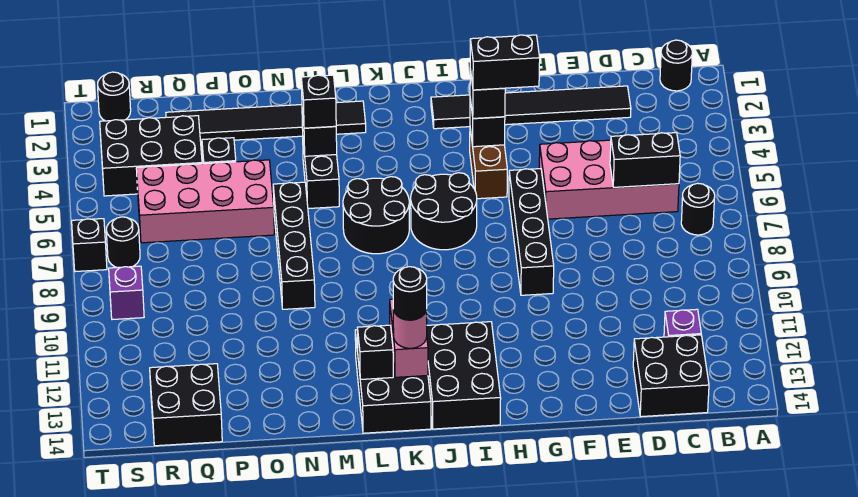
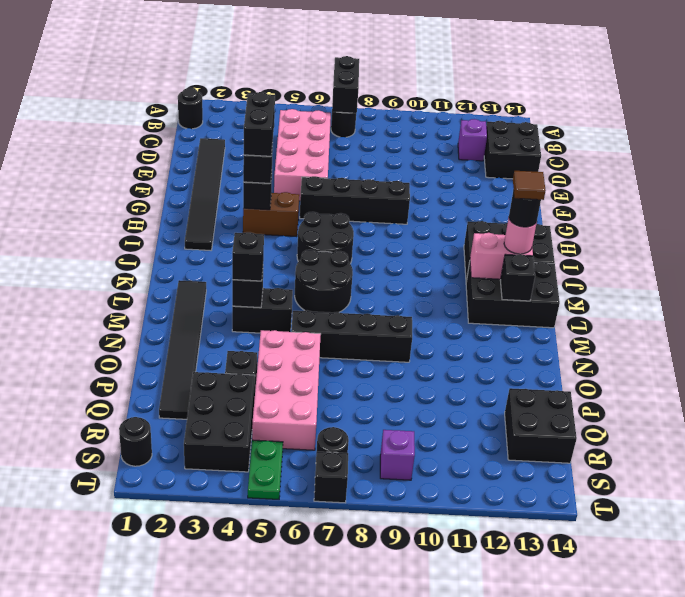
black brick C6:D6 level 2 -> black brick A7:B7 level 2
none -> brown tile K13 level 5
none -> green plate S5:T5 level 1

